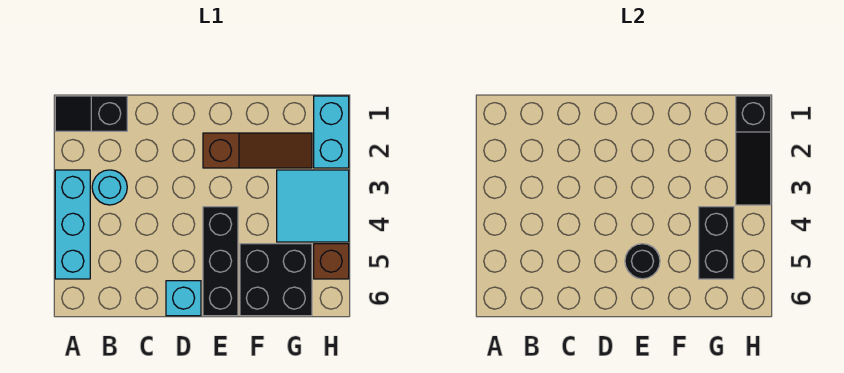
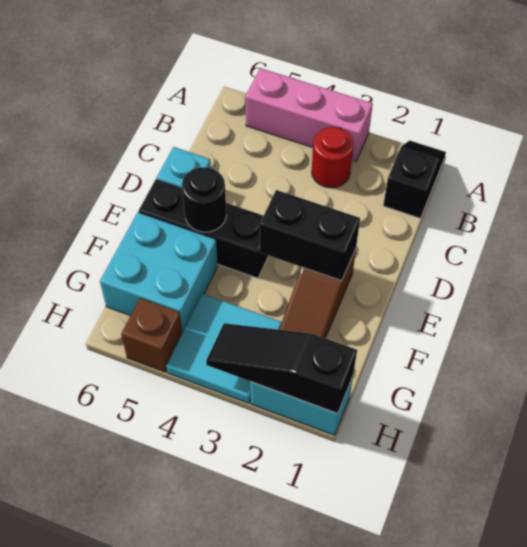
cyan brick A3:A5 level 1 -> pink brick A3:A5 level 1
cyan round brick B3 level 1 -> red round brick B3 level 1
black brick F5:G6 level 1 -> cyan brick F5:G6 level 1
black brick G4:G5 level 2 -> black brick E2:E3 level 2

